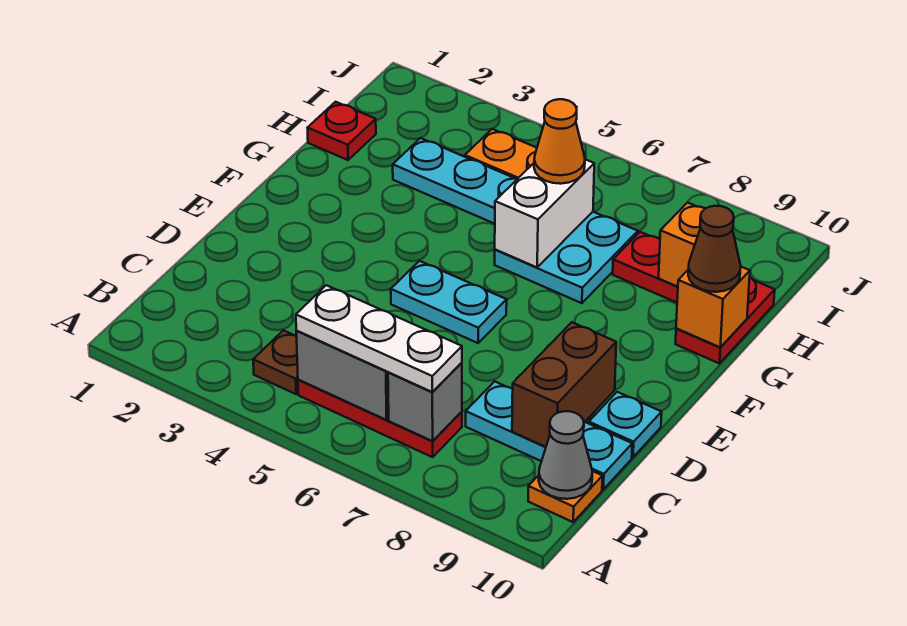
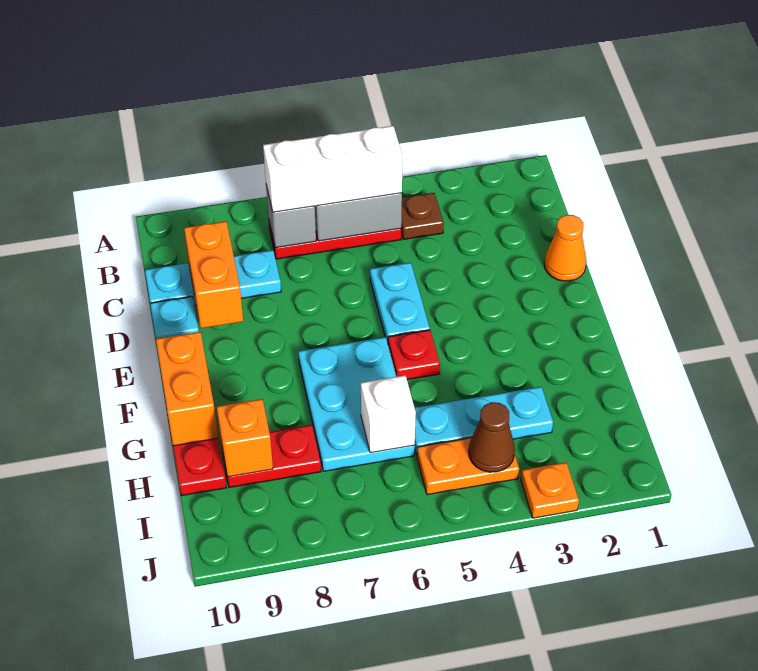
white plate B5:B7 level 3 -> white brick B5:B7 level 3
orange plate B10 level 1 -> orange plate J3 level 1
grey cone B10 level 2 -> none
brown brick C9:D9 level 2 -> orange brick C9:D9 level 2
cyan plate E5:E6 level 1 -> cyan plate D5:E5 level 1
cyan plate G6:H7 level 1 -> cyan plate F6:H7 level 1
white brick G6:H6 level 2 -> white brick H6 level 2
orange brick G10 level 2 -> orange brick F10:G10 level 2
brown cone G10 level 3 -> brown cone I4 level 2
red plate H1 level 1 -> red plate F5 level 1
orange cone H6 level 3 -> orange cone D1 level 1

